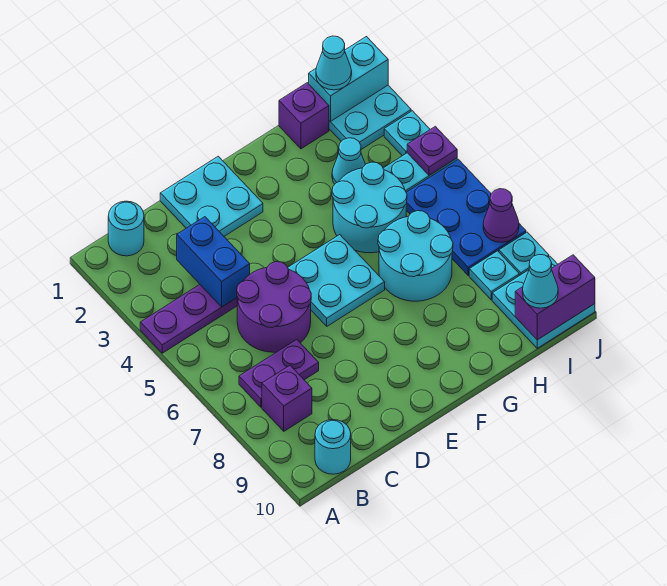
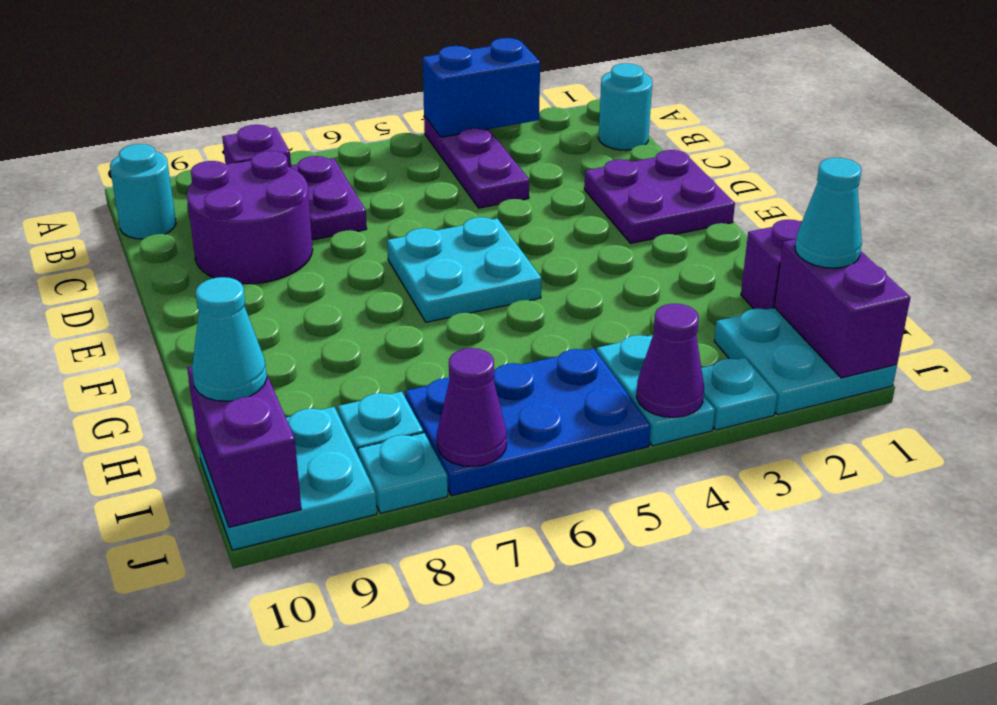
blue brick C3:C4 level 2 -> blue brick A3:A4 level 2
purple round brick C5:D6 level 1 -> purple round brick C8:D9 level 1
cyan plate D1:E2 level 1 -> purple plate D1:E2 level 1
cyan round brick G4:H5 level 1 -> none
cyan round brick G6:H7 level 1 -> none
cyan cone H3 level 1 -> none
cyan brick I1:J1 level 2 -> purple brick I1:J1 level 2
purple plate J4 level 2 -> purple cone J4 level 2

